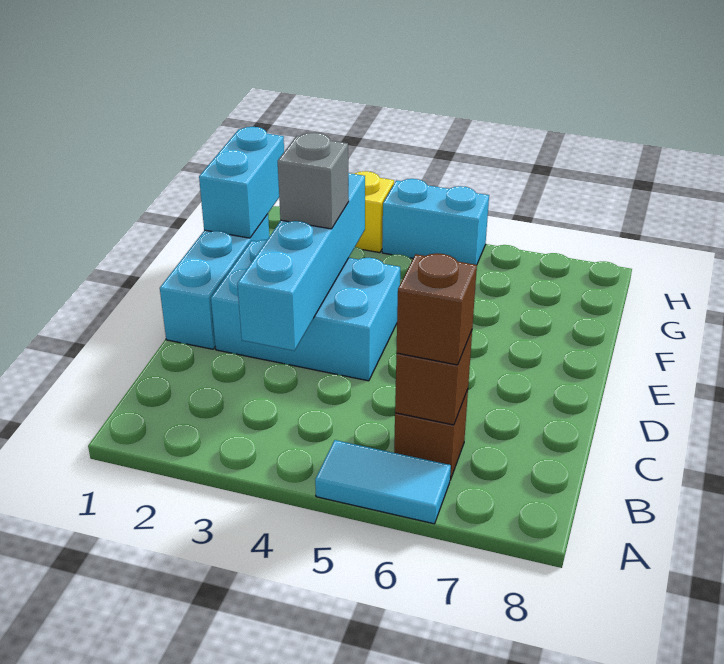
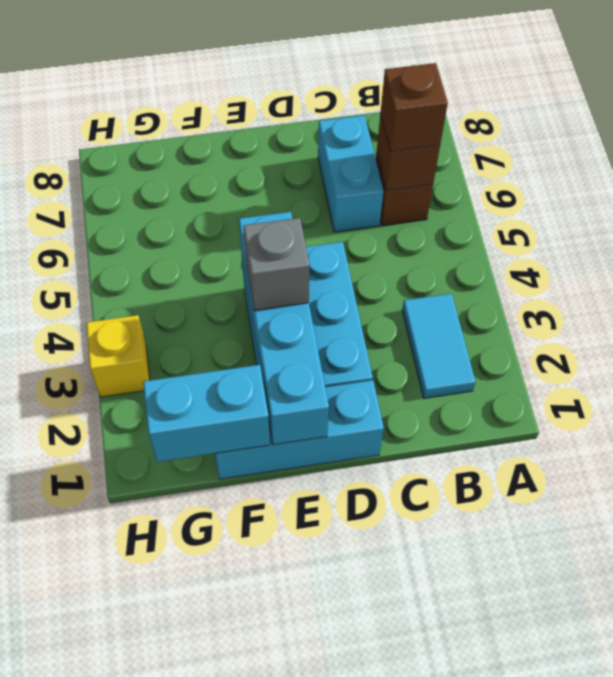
cyan tile A5:A6 level 1 -> cyan tile B2:B3 level 1
cyan brick C3:F3 level 2 -> cyan brick E1:E4 level 2
cyan brick H4:H5 level 1 -> cyan brick C6:C7 level 1

